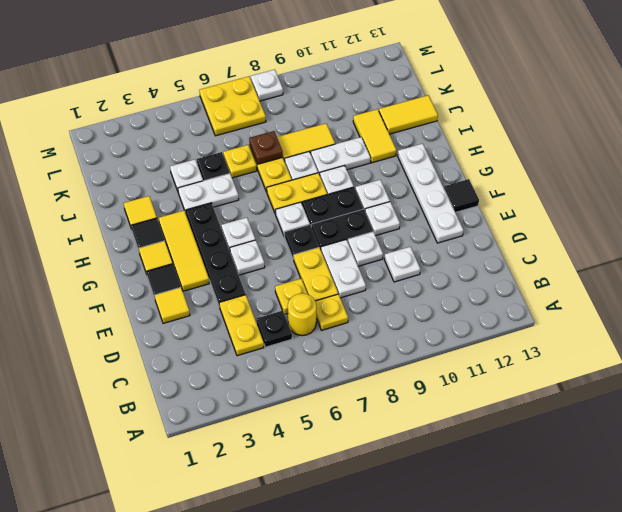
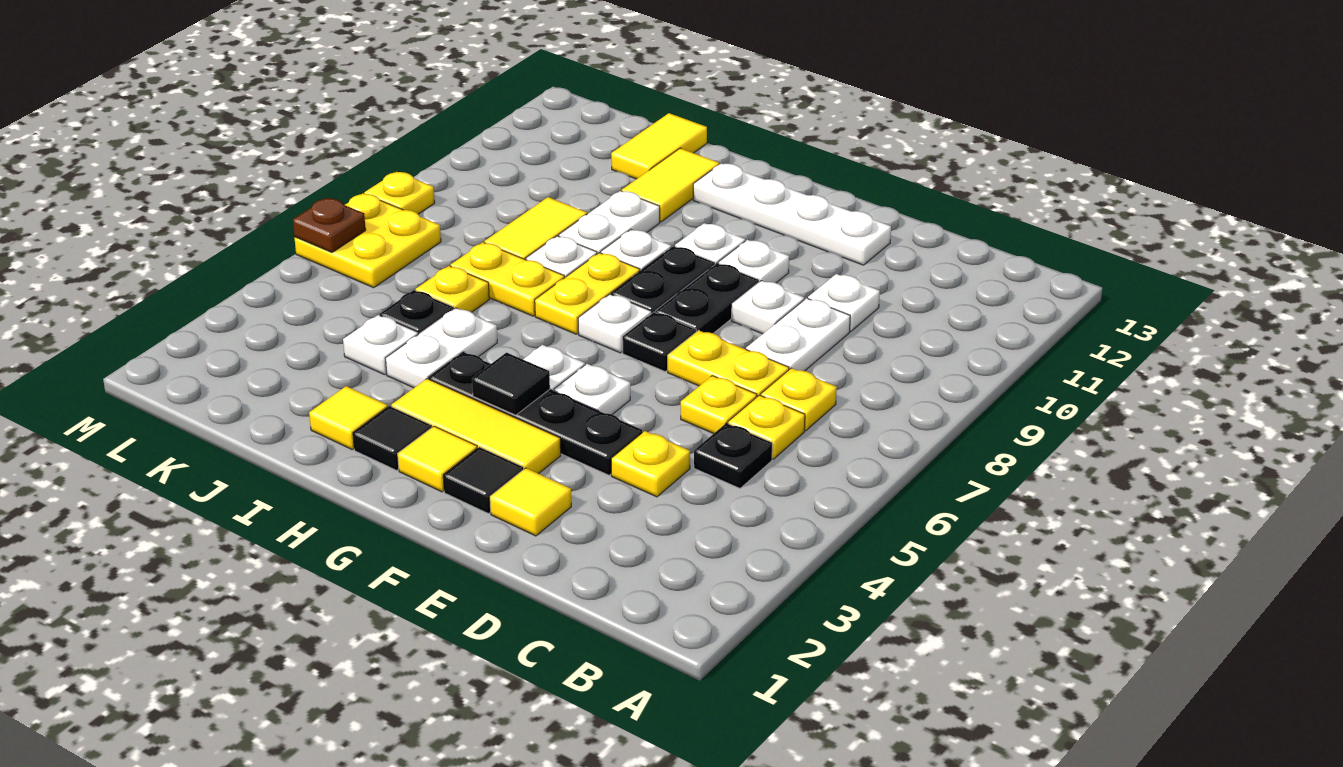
yellow plate C4:D4 level 1 -> yellow plate D4 level 1
yellow round brick C6 level 1 -> yellow plate C6 level 1
white plate D8:E8 level 1 -> white plate D8:D9 level 1
black tile F13 level 1 -> black tile G4 level 2
yellow tile I11:J11 level 1 -> yellow tile I11:I12 level 1
brown plate J7 level 2 -> brown plate M6 level 2
white plate M8 level 1 -> yellow plate M8 level 1

